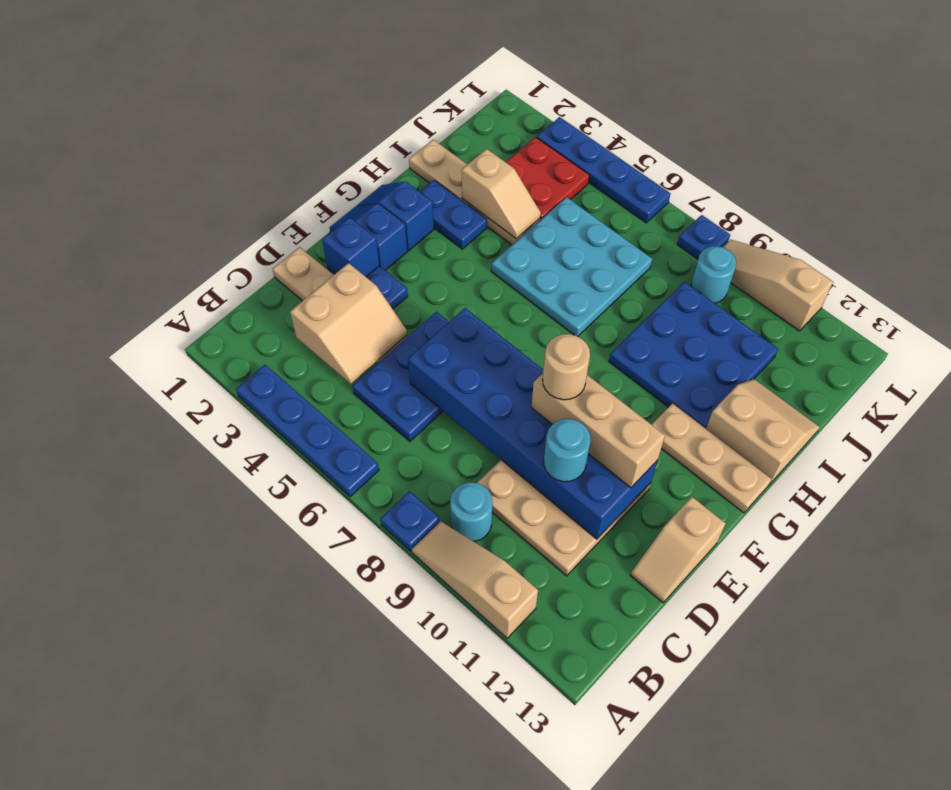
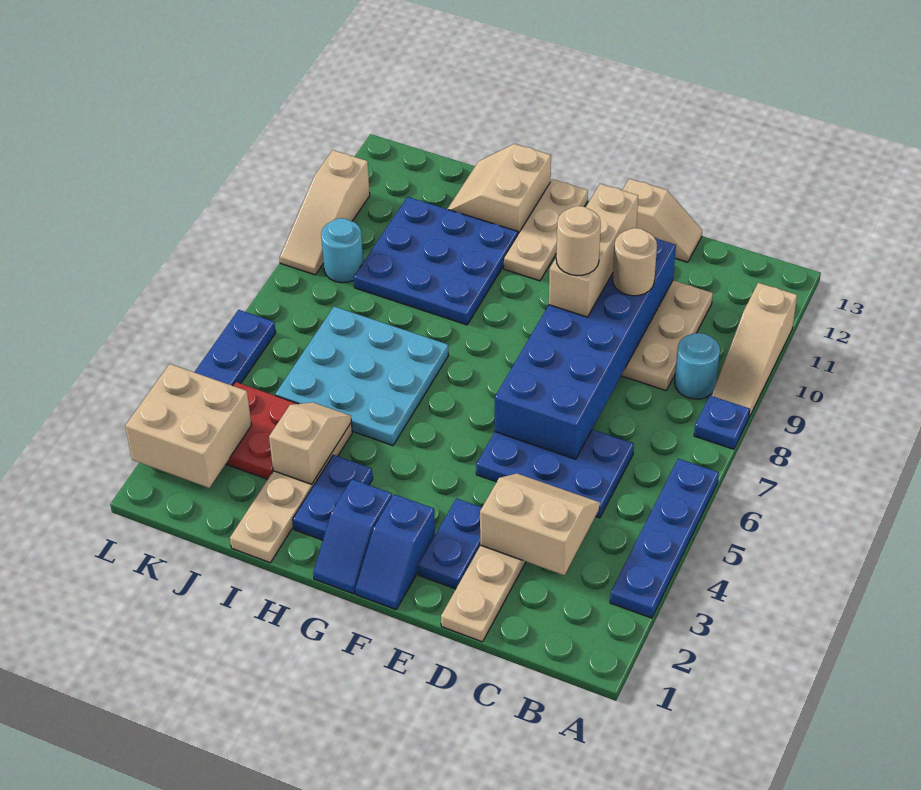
cyan round brick D10 level 3 -> tan round brick D10 level 3
blue brick E2 level 2 -> none
none -> tan brick K2:L3 level 2
blue plate L8 level 1 -> none

